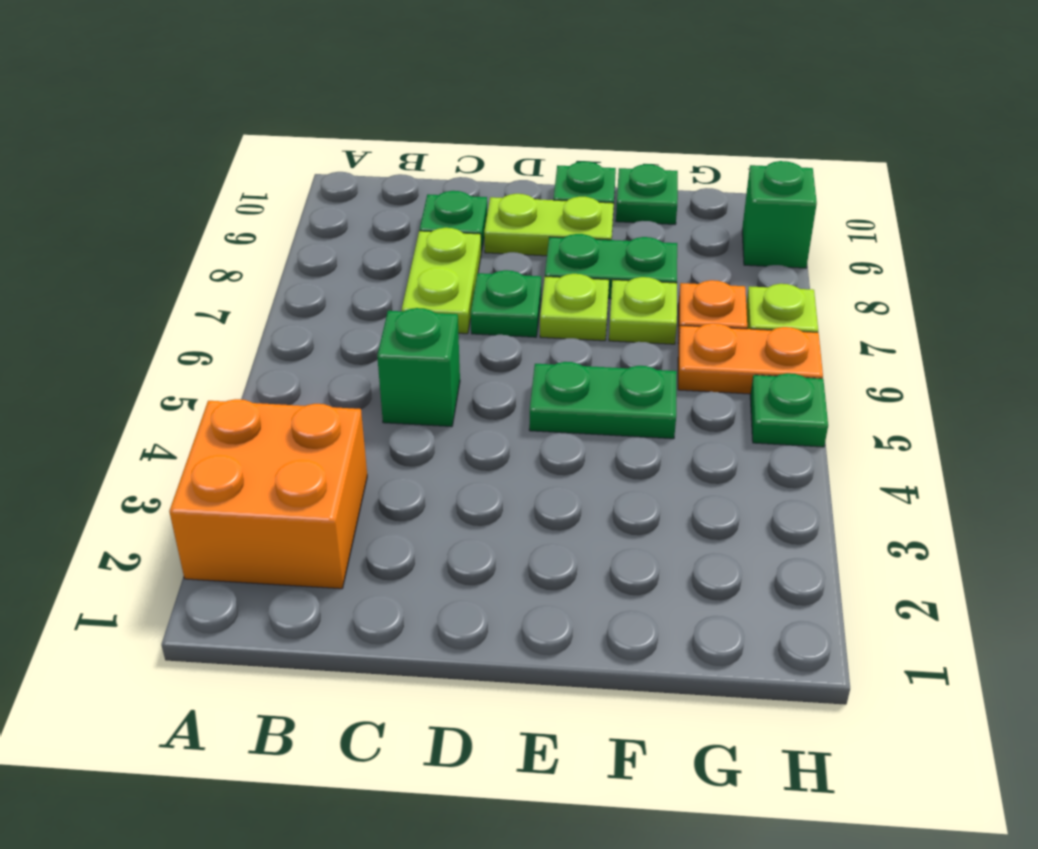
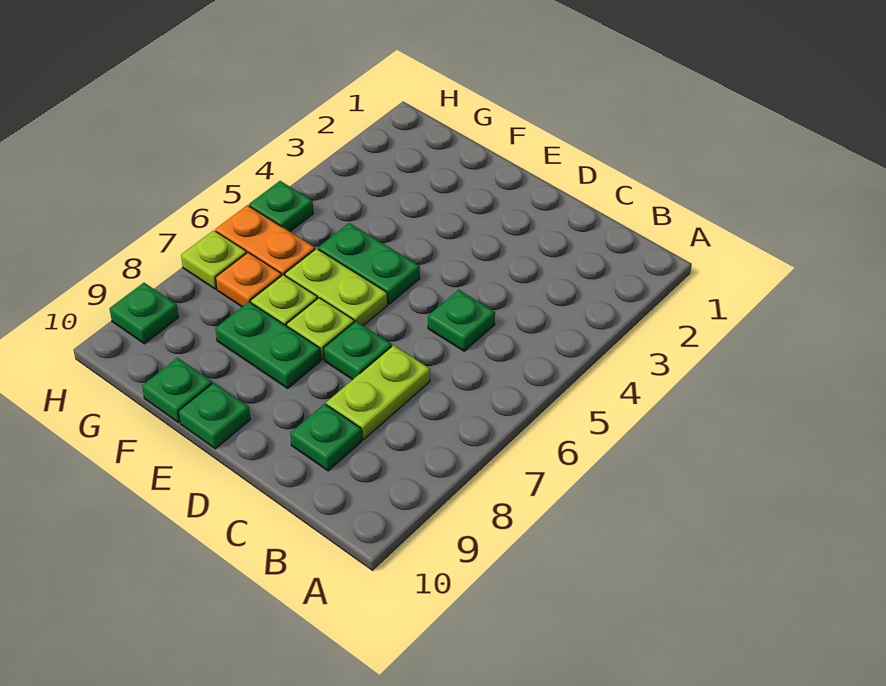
orange brick A2:B3 level 1 -> none
green brick C5 level 1 -> green plate C5 level 1
lime plate D9:E9 level 1 -> lime plate E6:F6 level 1
green brick H9 level 1 -> green plate H9 level 1

